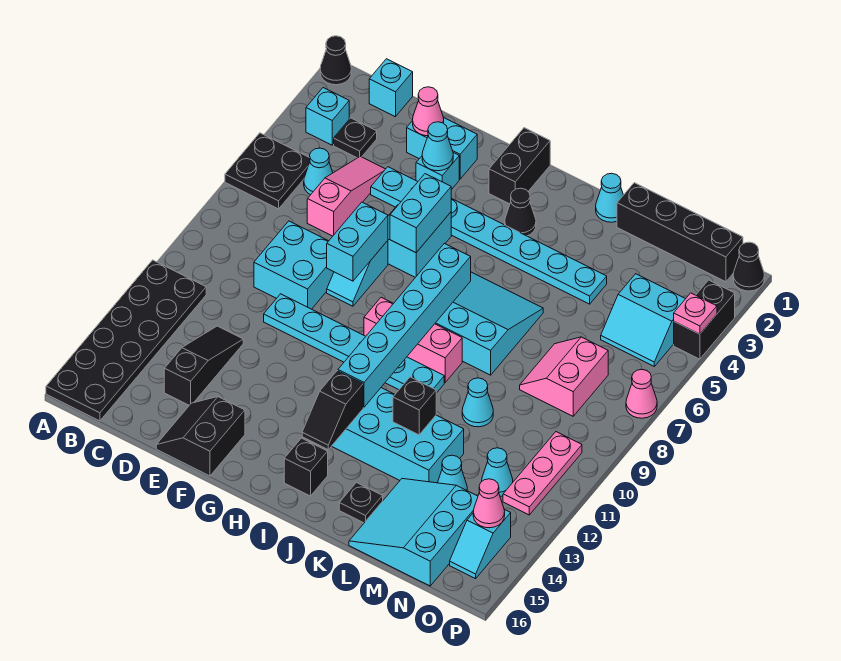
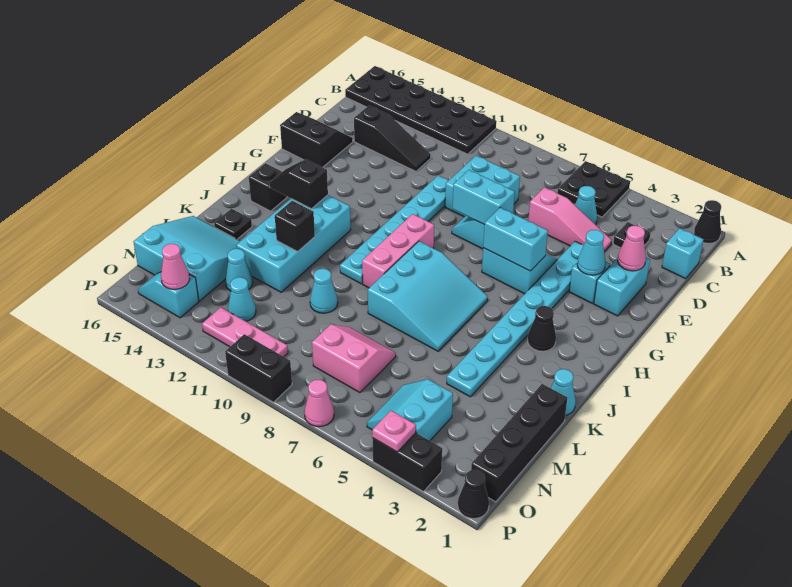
cyan brick B3 level 1 -> none
black brick H1:H2 level 1 -> black brick P9:P10 level 1
cyan brick I7:I12 level 2 -> none

